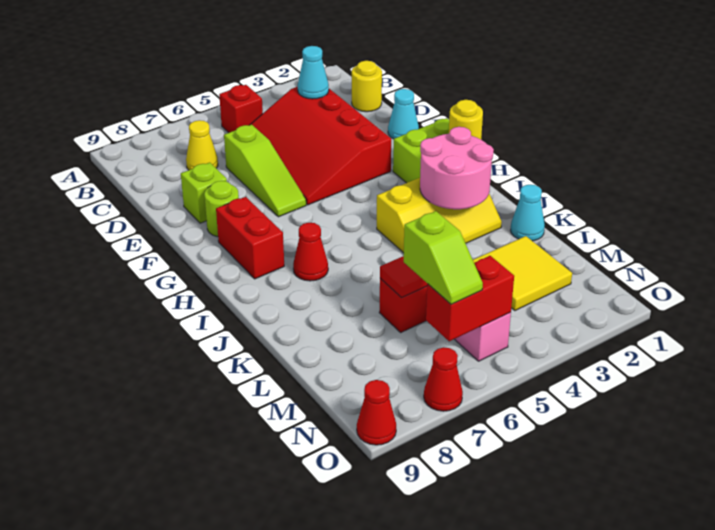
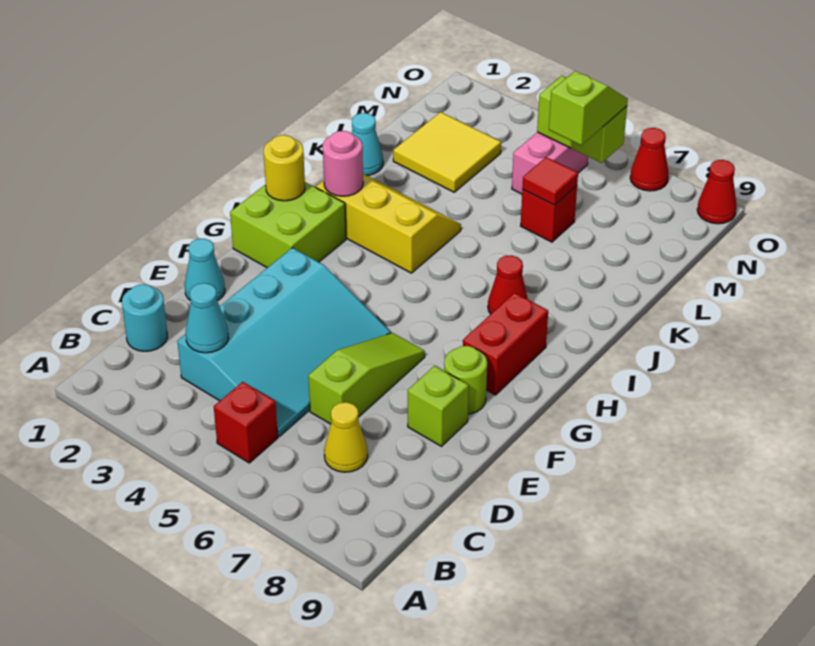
yellow round brick C1 level 1 -> cyan round brick C1 level 1
red slope C3:F5 level 1 top 3 -> cyan slope C3:F5 level 1 top 3
pink round brick I2:J3 level 2 -> pink round brick I2 level 2
red brick N5:N6 level 2 -> lime brick N5:N6 level 2

